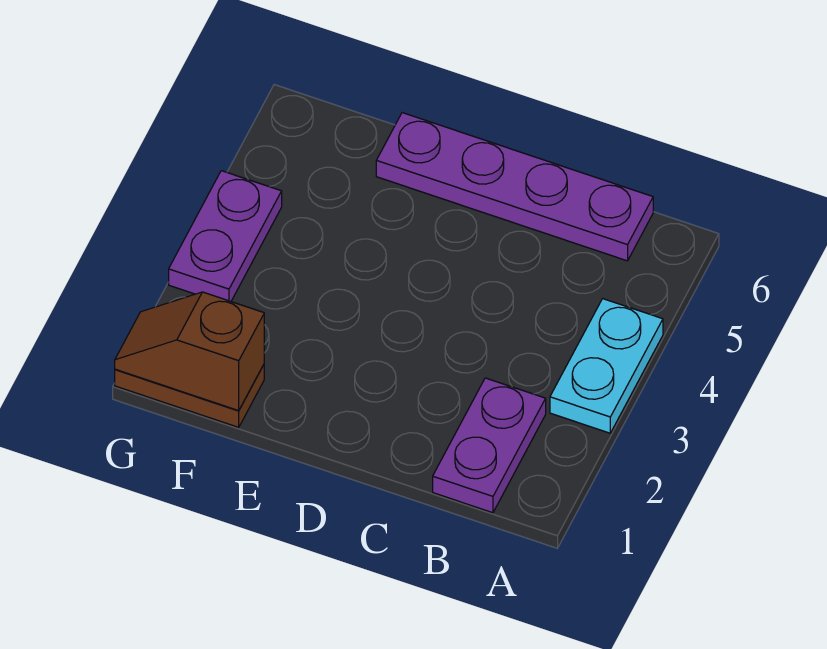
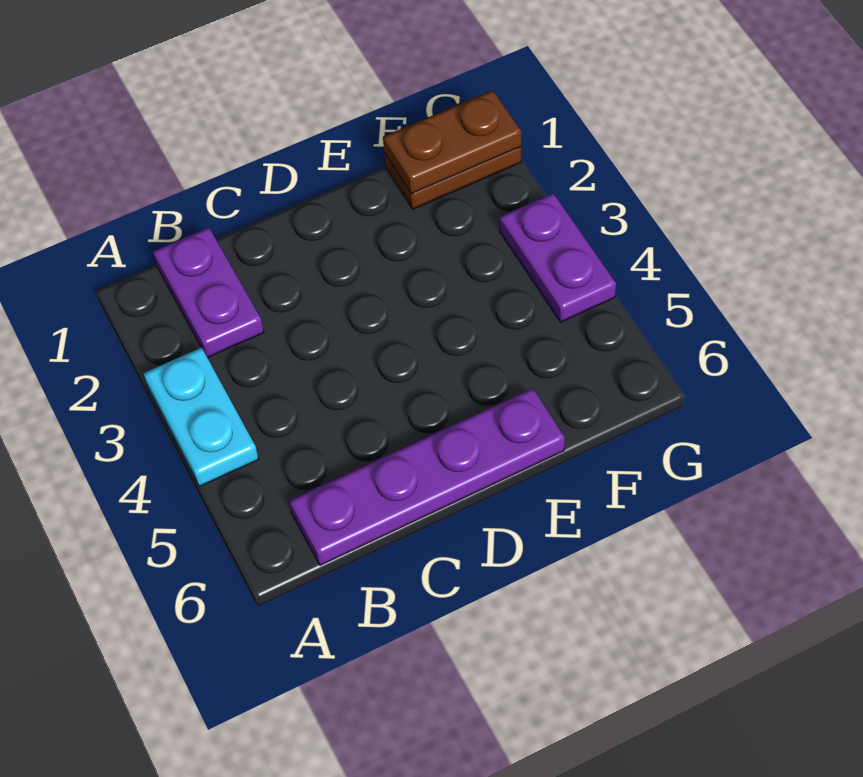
brown slope F1:G1 level 2 top F -> brown plate F1:G1 level 2

